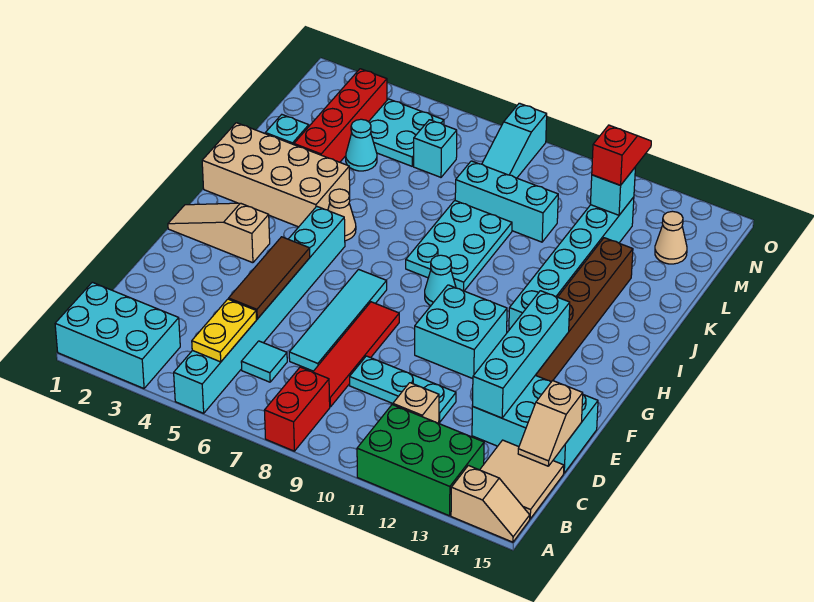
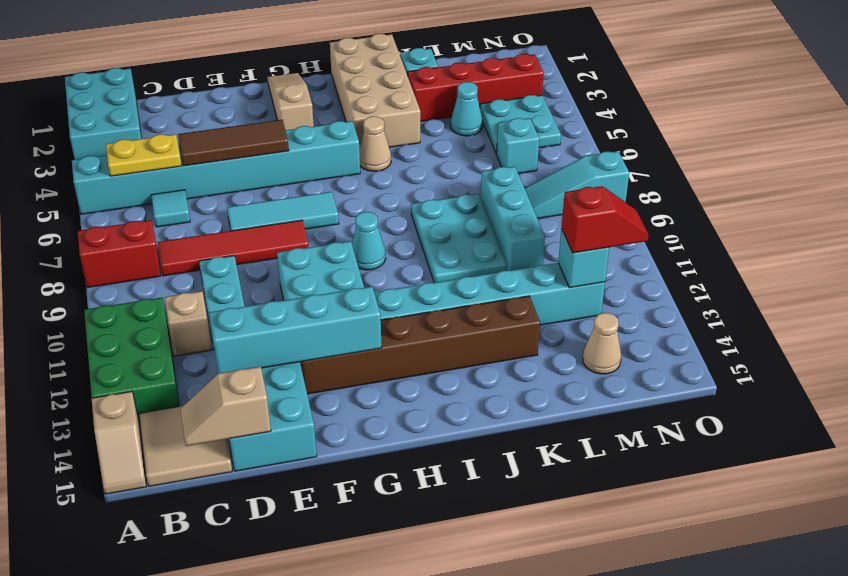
cyan tile D7:G7 level 1 -> cyan tile E7:G7 level 1
cyan plate I8:K9 level 1 -> cyan plate J8:K10 level 1

